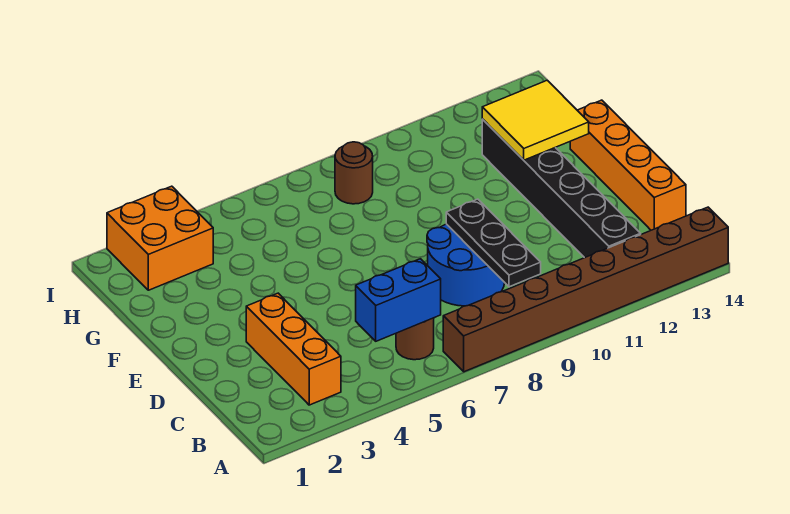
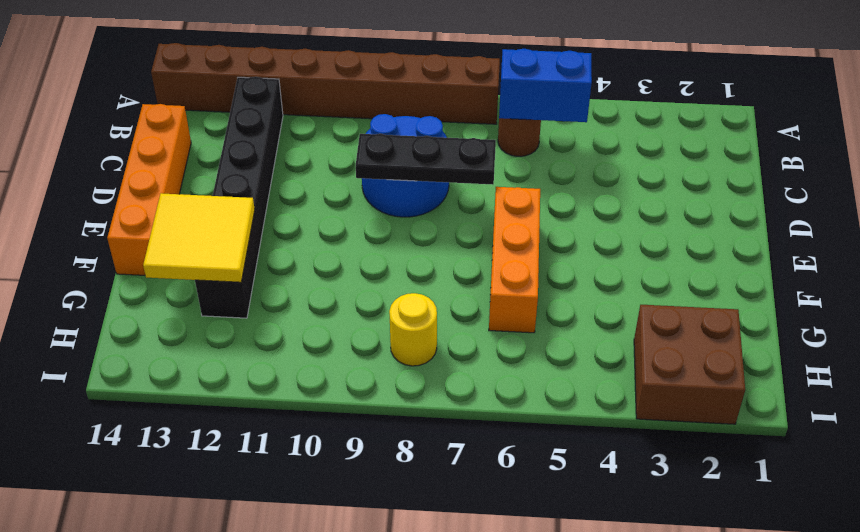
orange brick B3:D3 level 1 -> orange brick E6:G6 level 1
black plate B9:D9 level 2 -> black plate D7:D9 level 2
orange brick H2:I3 level 1 -> brown brick H2:I3 level 1
brown round brick H8 level 1 -> yellow round brick H8 level 1

